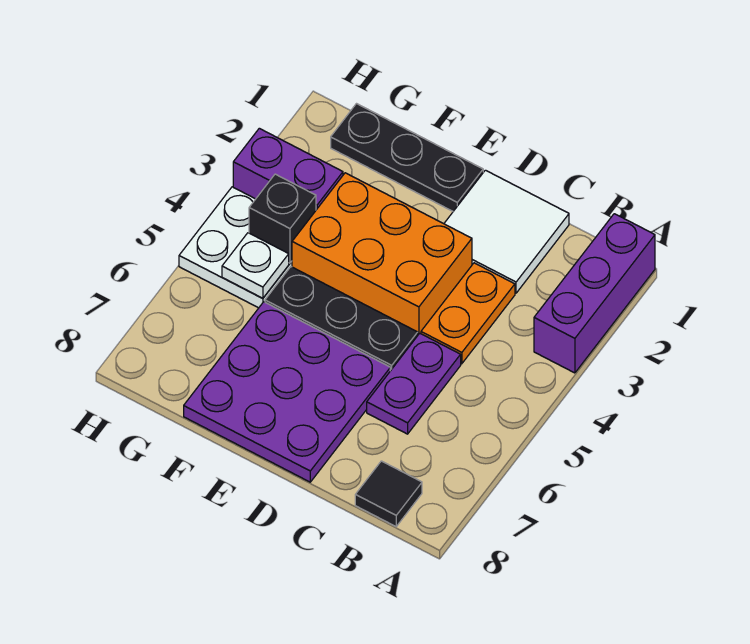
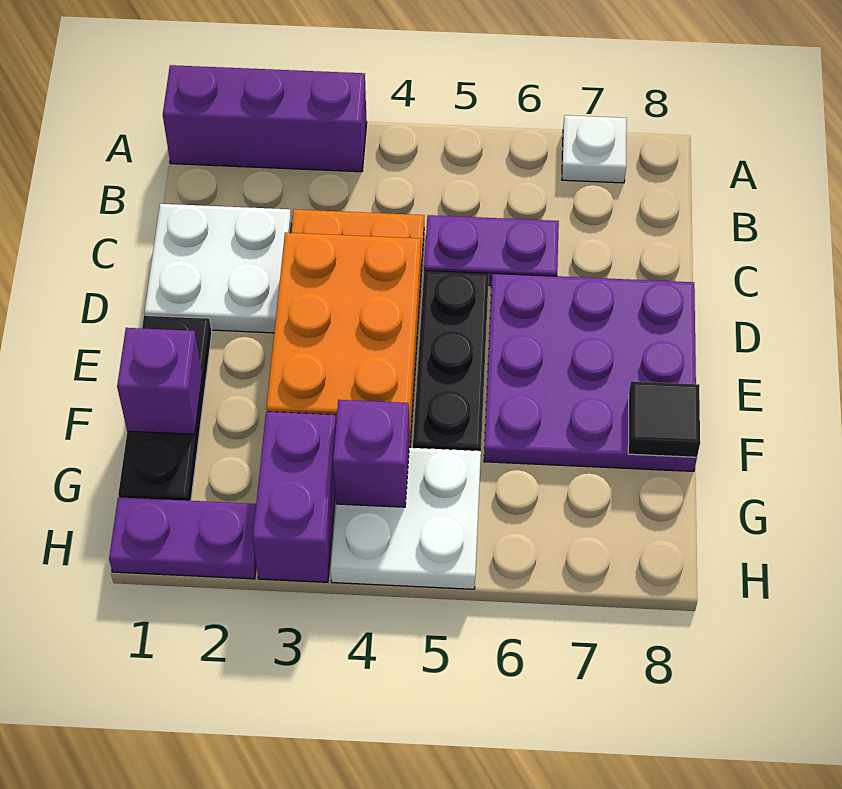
black tile B8 level 1 -> black tile F8 level 2
white tile C1:D2 level 1 -> white plate C1:D2 level 1
none -> purple brick F1 level 2
black brick G4 level 2 -> purple brick G4 level 2
white plate G5 level 2 -> white plate A7 level 1
none -> purple plate H1:H2 level 1

